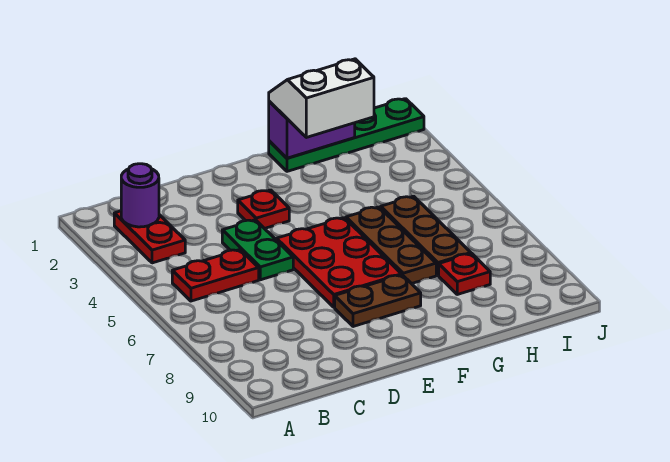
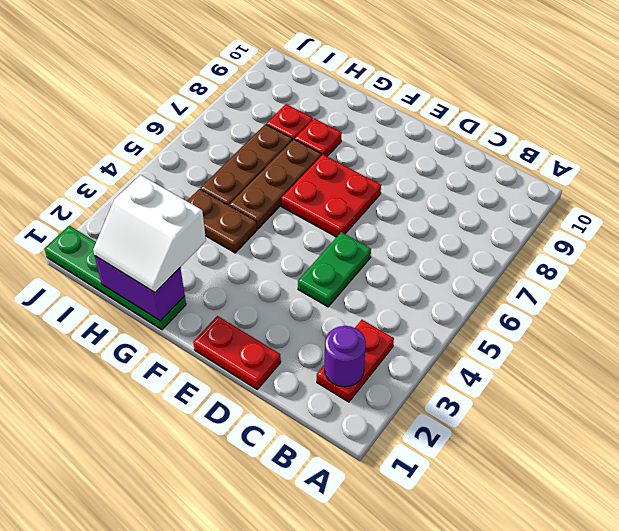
red plate B5:C5 level 1 -> red plate D1:E1 level 1
red plate E3 level 1 -> red plate G8 level 1
red plate E5:F7 level 1 -> red plate E6:F7 level 1
brown plate E8:F8 level 1 -> brown plate G4:H4 level 1

